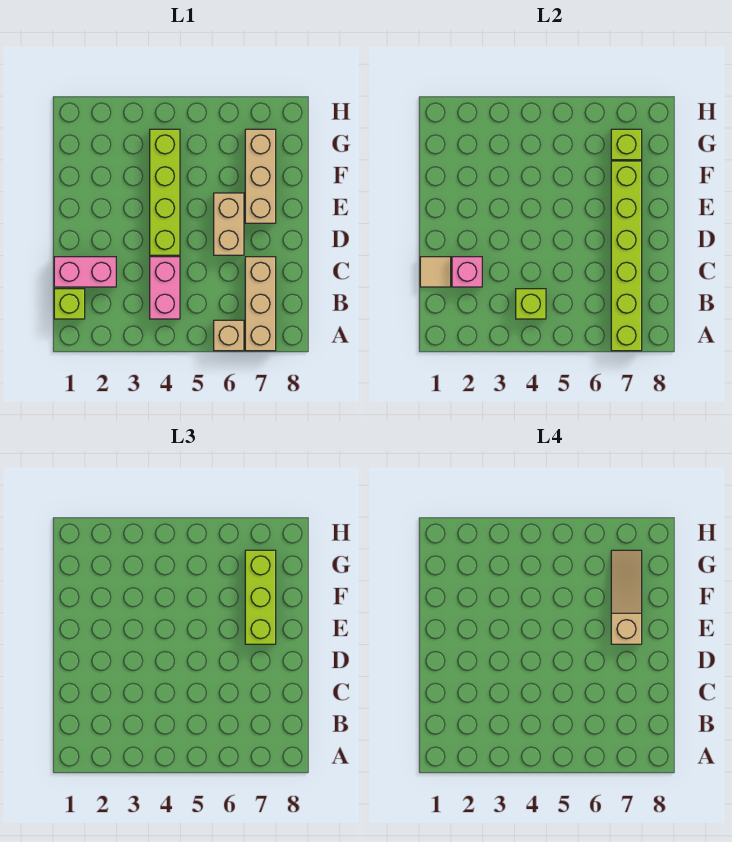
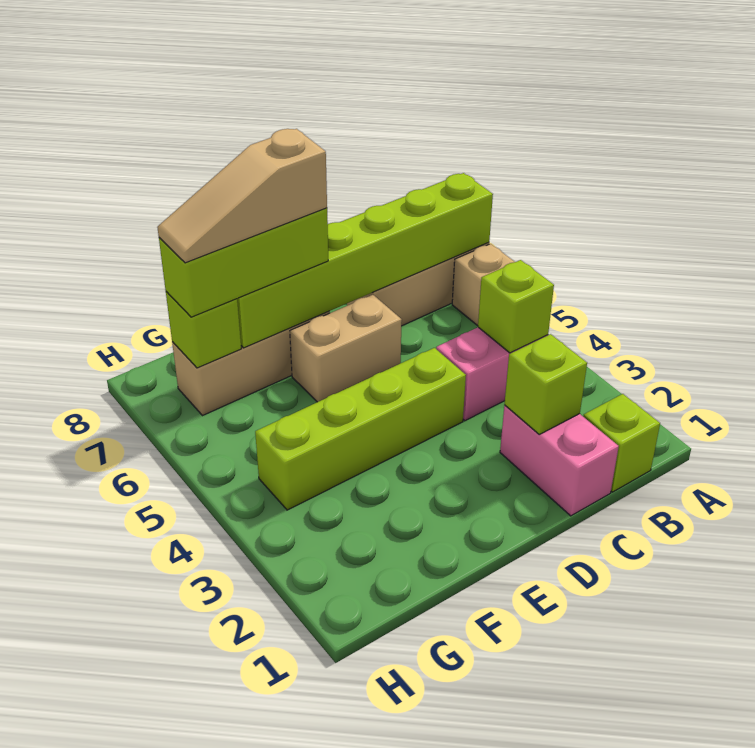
tan tile C1 level 2 -> none
pink brick C2 level 2 -> lime brick C2 level 2

